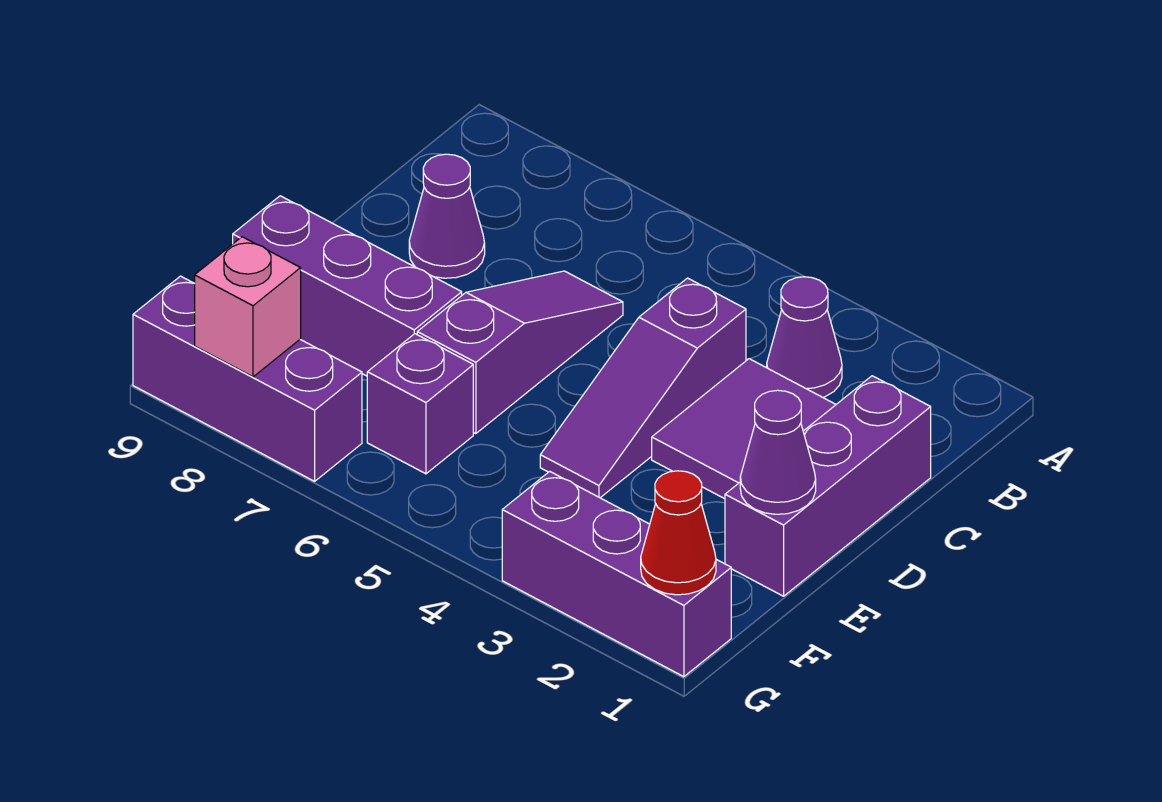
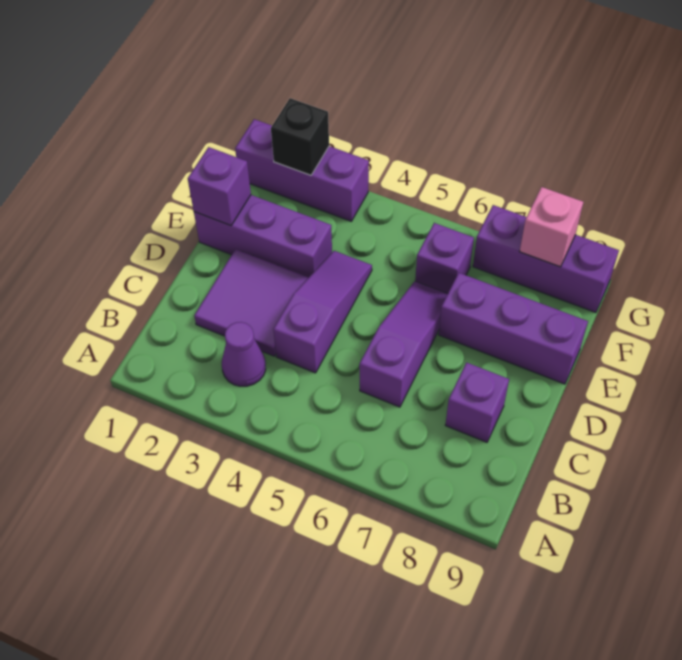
purple brick C1:E1 level 1 -> purple brick E1:E3 level 1
purple slope C6:E6 level 1 top E -> purple slope C6:E6 level 1 top C
purple cone C8 level 1 -> purple brick C8 level 1
purple cone E1 level 2 -> purple brick E1 level 2
red cone G1 level 2 -> none
none -> black brick G2 level 2

